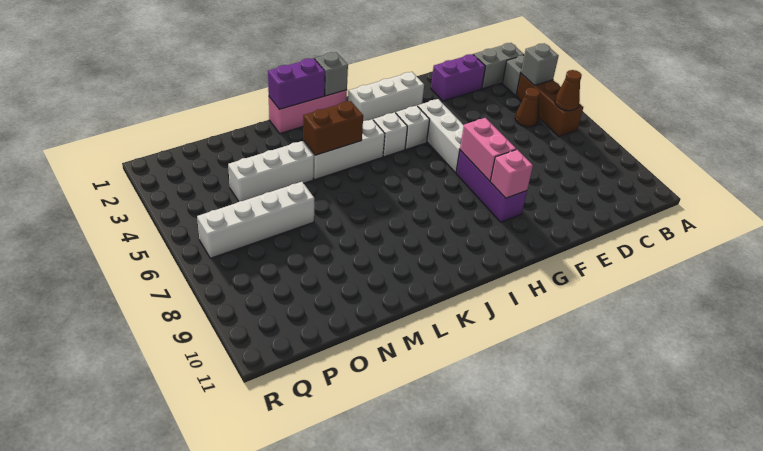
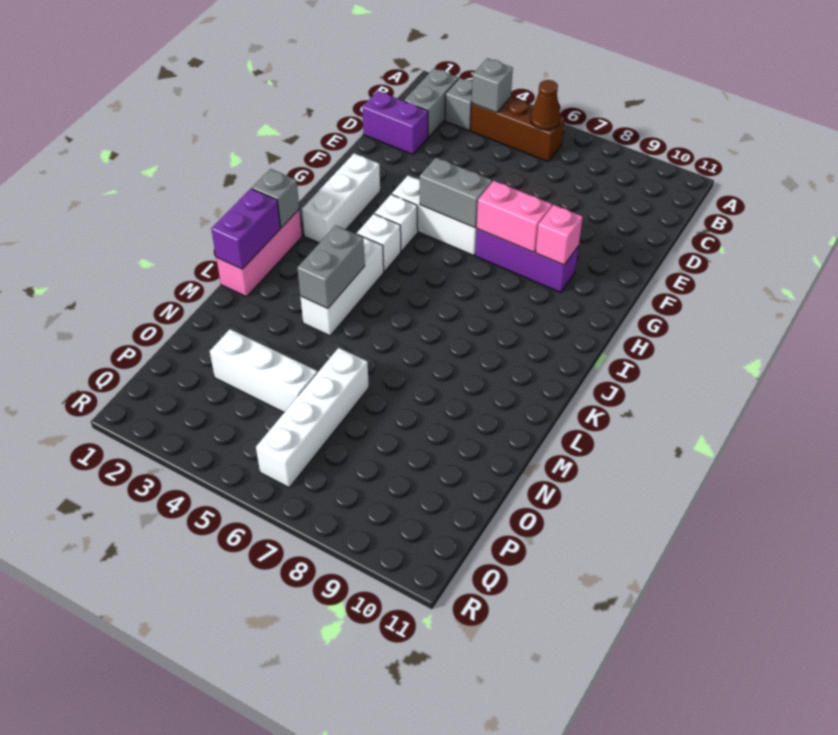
brown cone C5 level 1 -> none
purple brick D2:E2 level 1 -> purple brick D1:D2 level 1
none -> grey brick G5:G6 level 2
brown brick K4:L4 level 2 -> grey brick K4:L4 level 2
white brick M4:O4 level 1 -> white brick O3:O5 level 1

